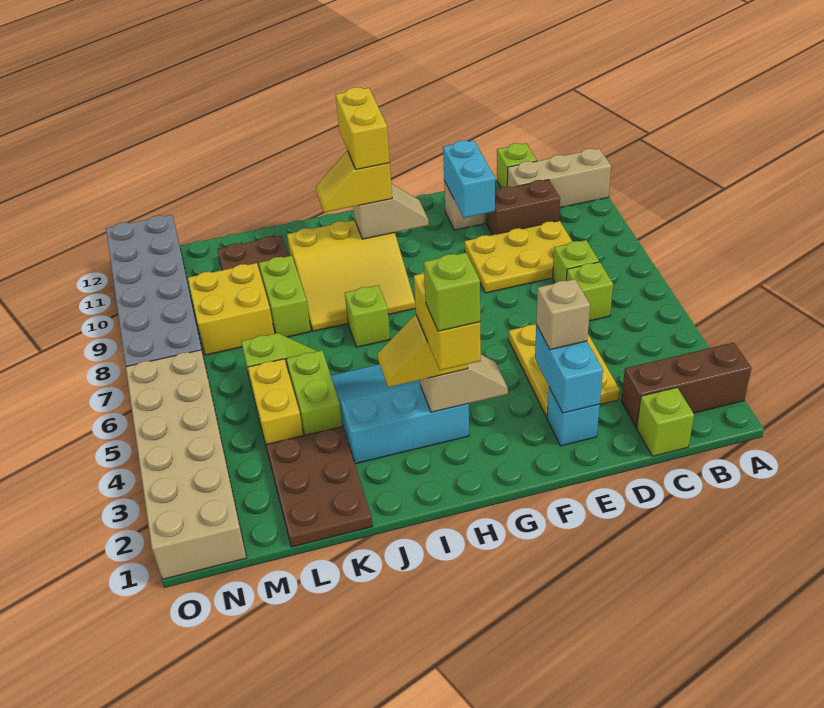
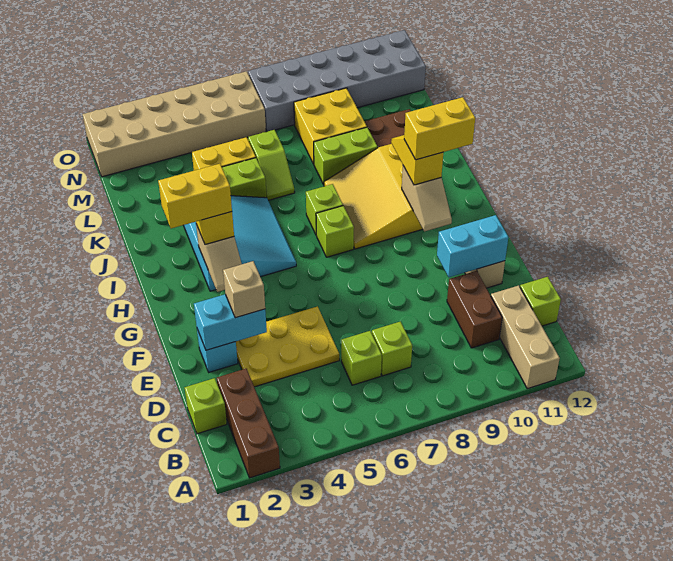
yellow plate C8:E9 level 1 -> none
lime brick H2 level 5 -> lime brick H7 level 1
brown plate K1:L3 level 1 -> none

